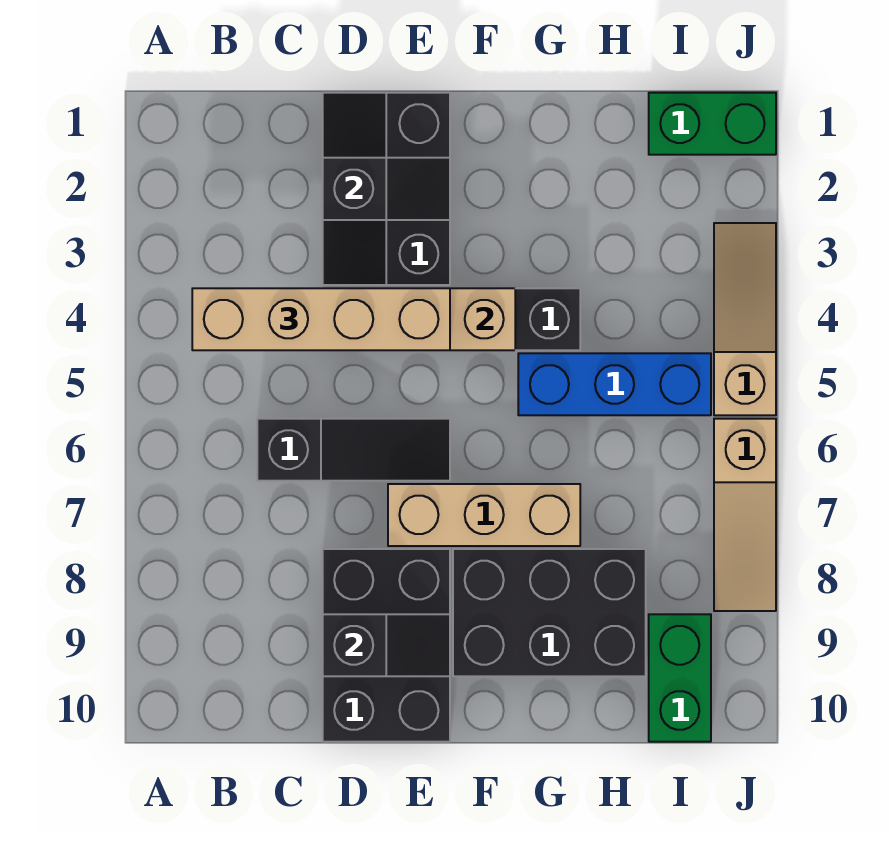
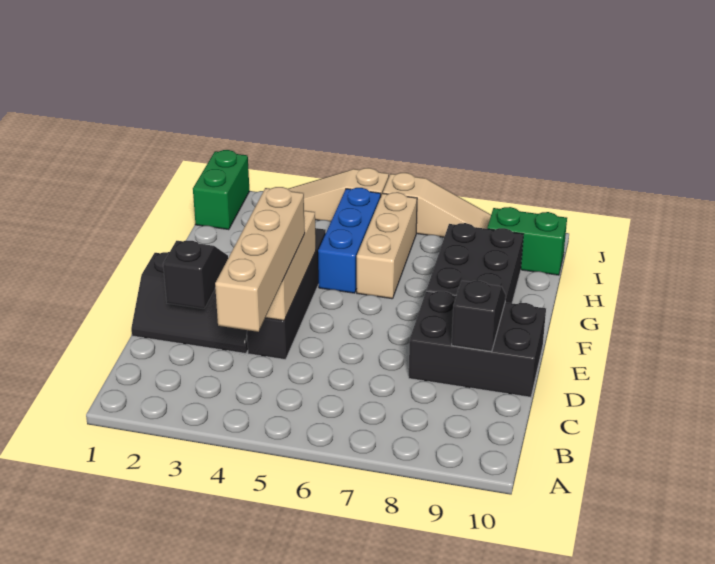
black slope C6:E6 level 1 top C -> none
tan brick E7:G7 level 1 -> tan brick G6:I6 level 1

